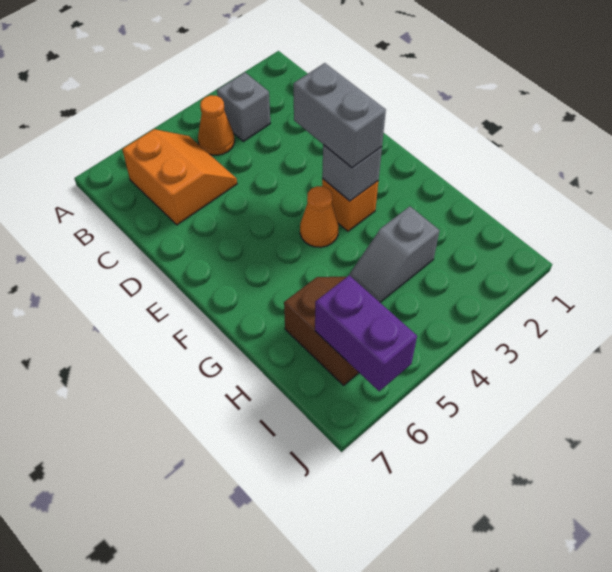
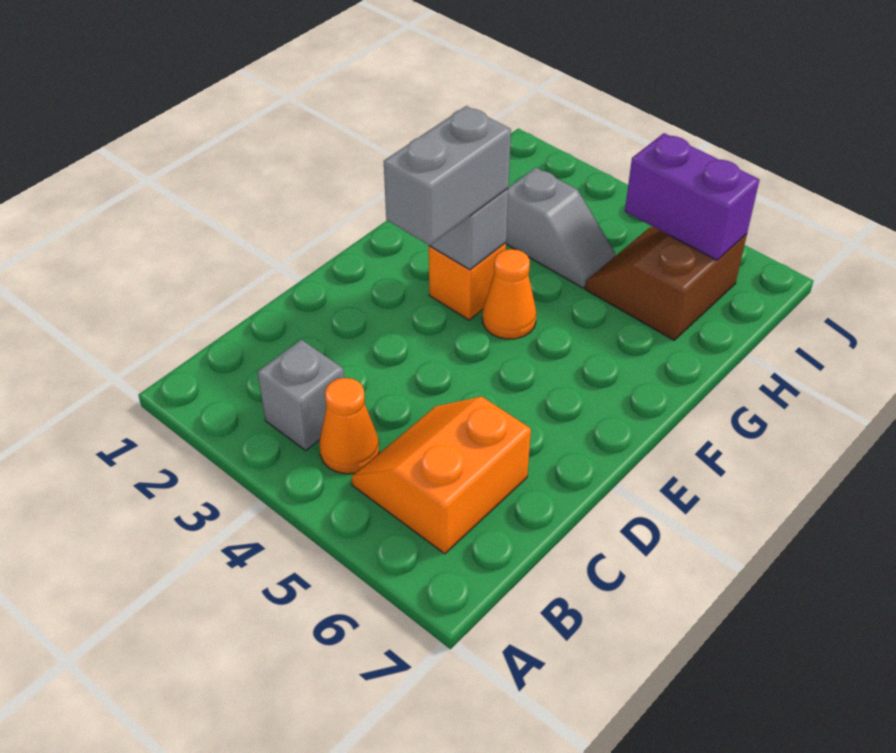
purple brick I6:J6 level 2 -> purple brick I5:I6 level 2

